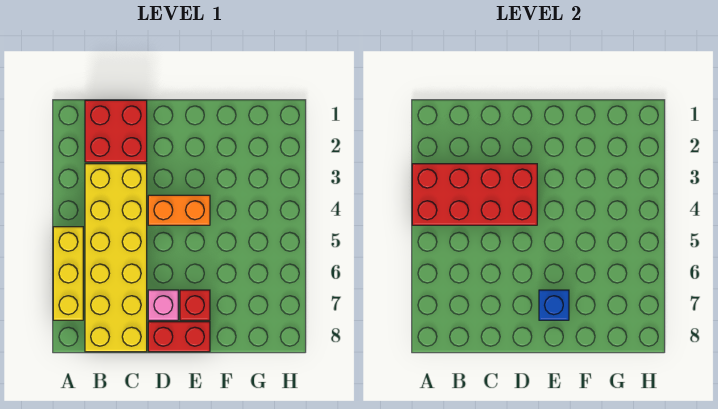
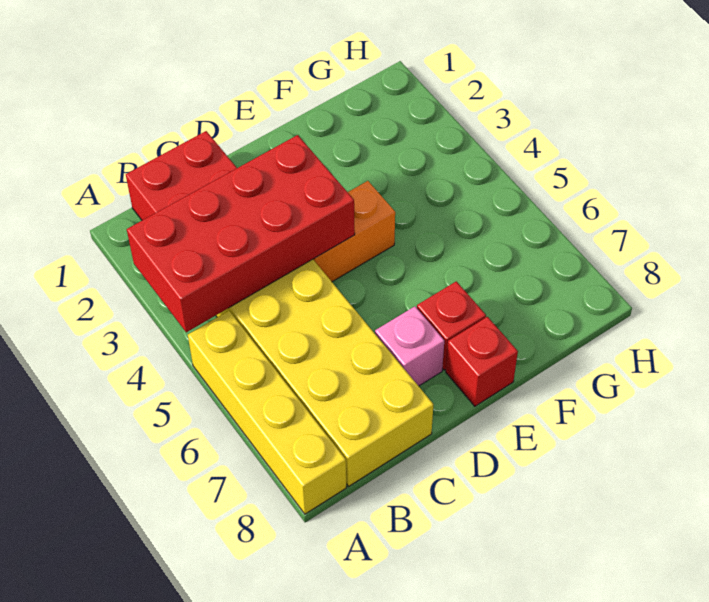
yellow brick A5:A7 level 1 -> yellow brick A5:A8 level 1
red brick D8:E8 level 1 -> red brick E8 level 1
blue brick E7 level 2 -> none

